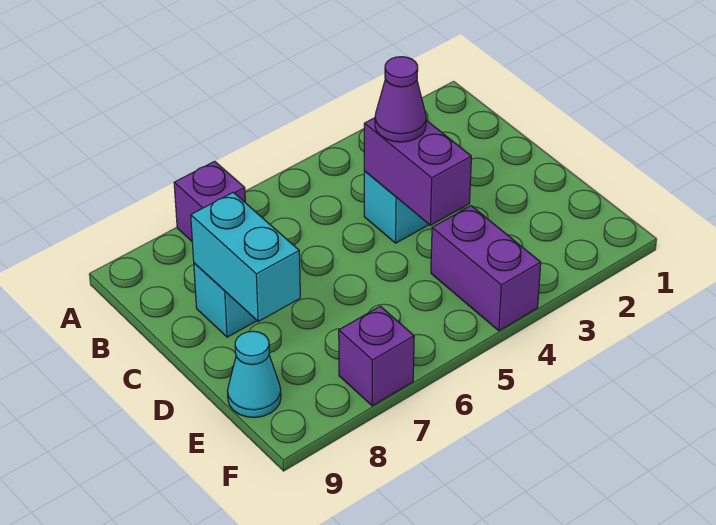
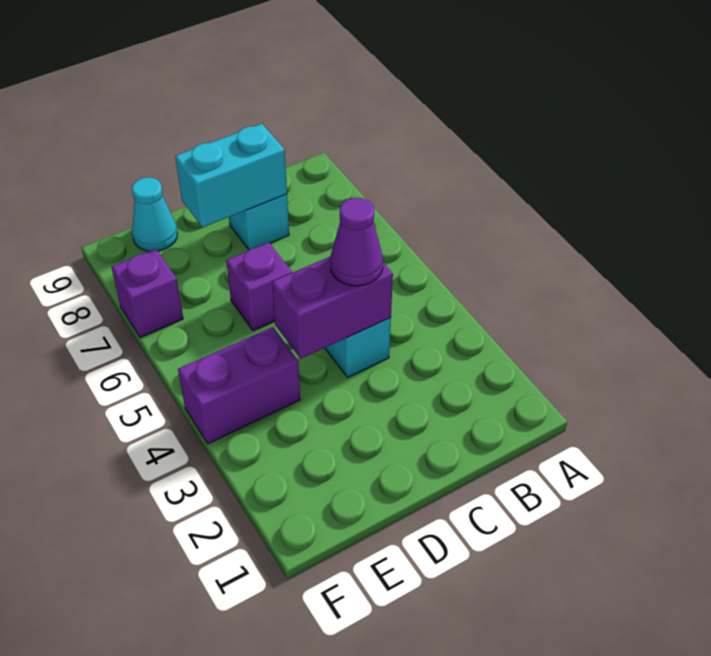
purple brick A7 level 1 -> purple brick D6 level 1

